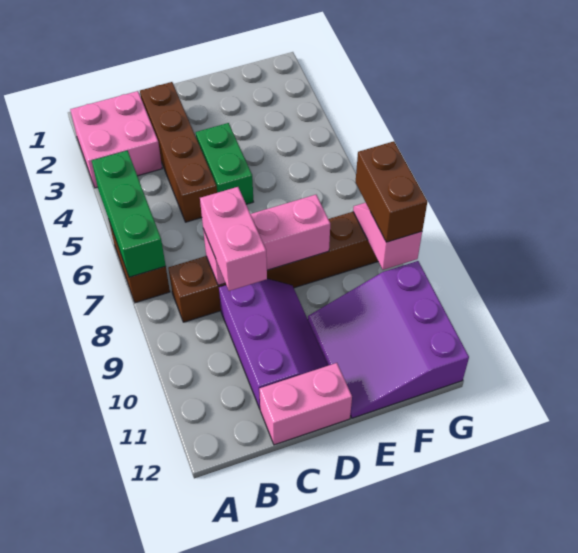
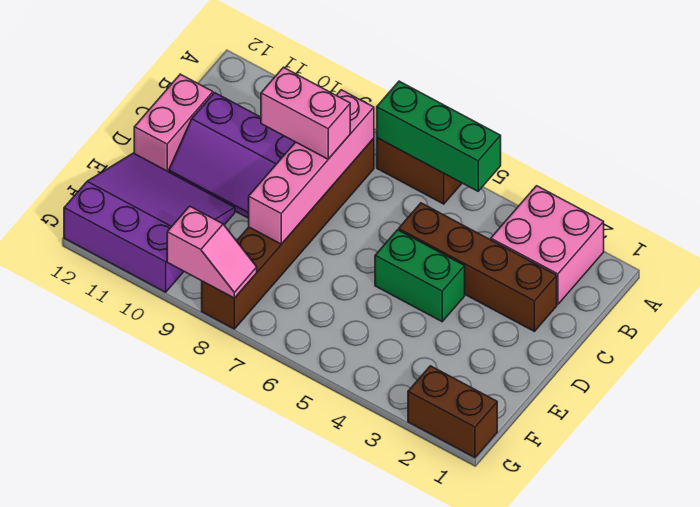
pink brick C8:E8 level 2 -> pink brick B8:E8 level 2
brown brick G8:G9 level 3 -> brown brick G1:G2 level 1

